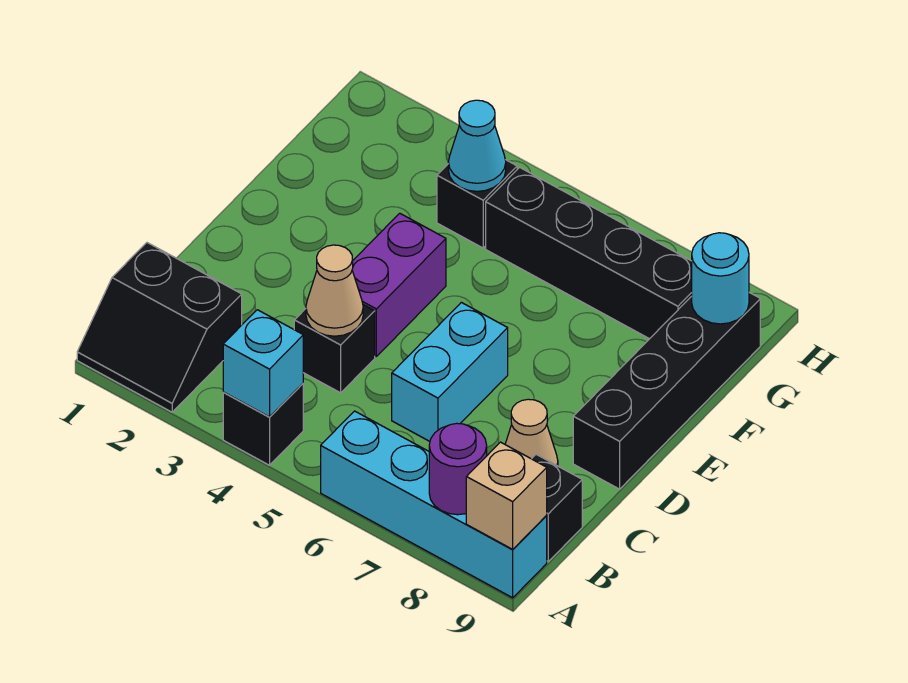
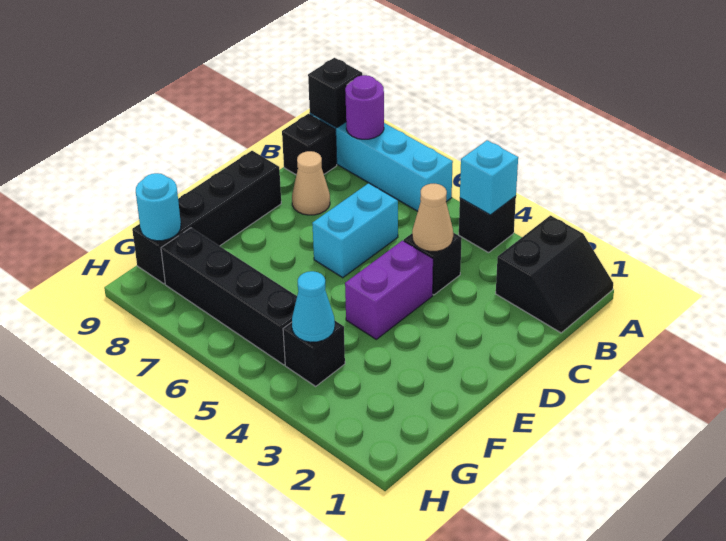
black slope A1:B2 level 1 top B -> black slope A1:B2 level 1 top 2
tan brick A9 level 2 -> black brick A9 level 2

